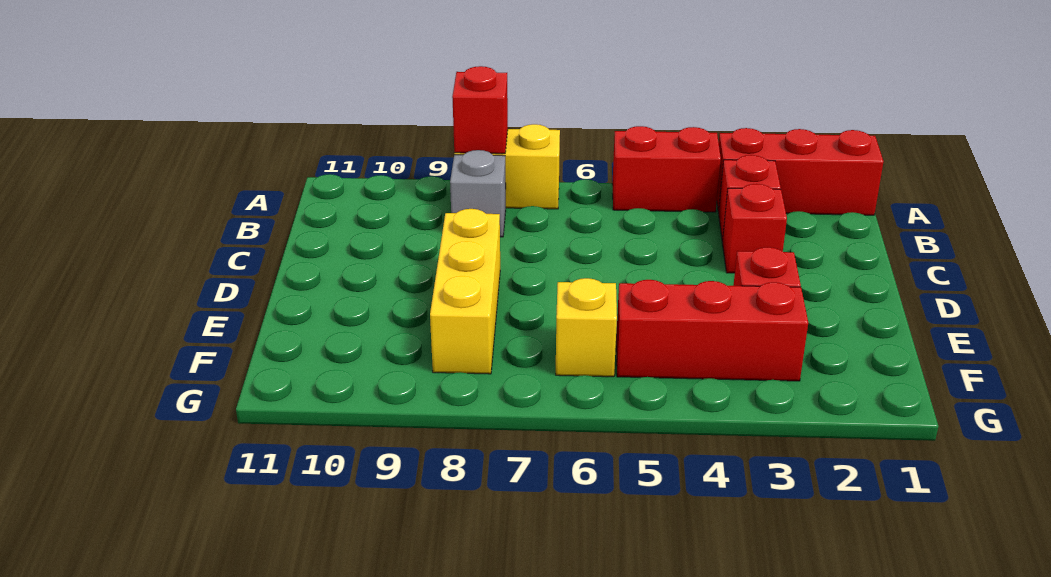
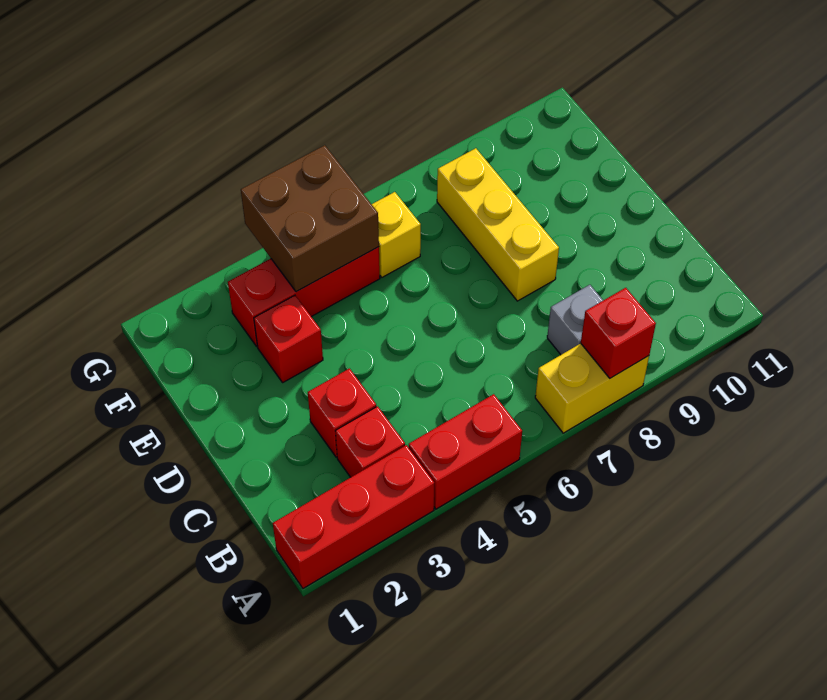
none -> brown brick F4:G5 level 2

